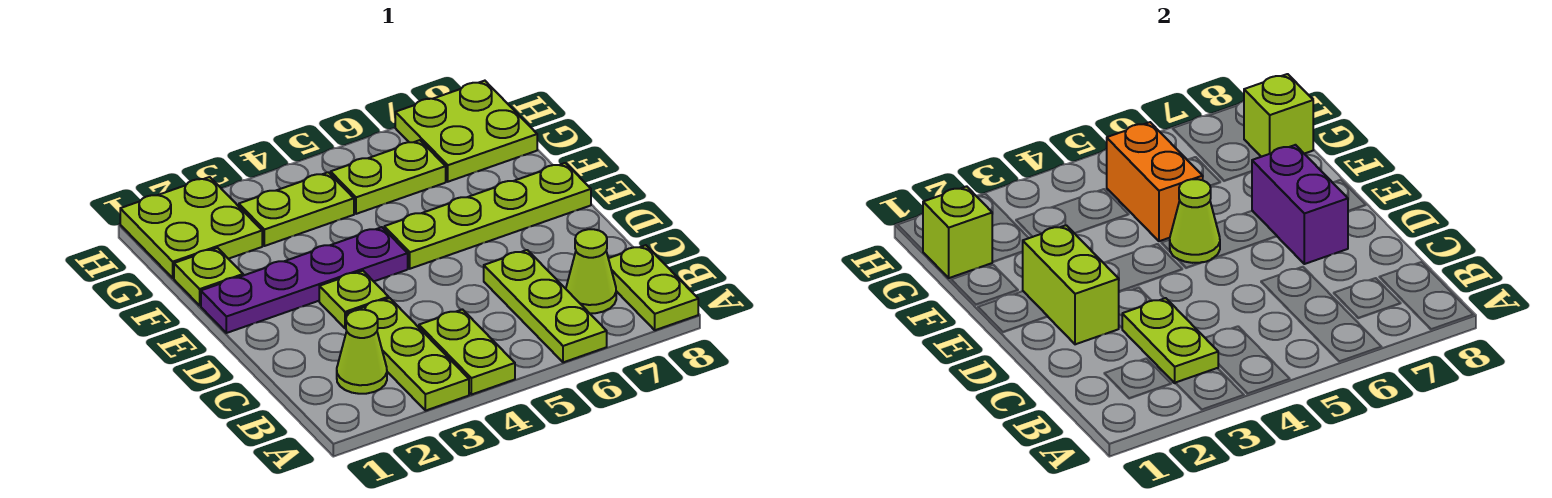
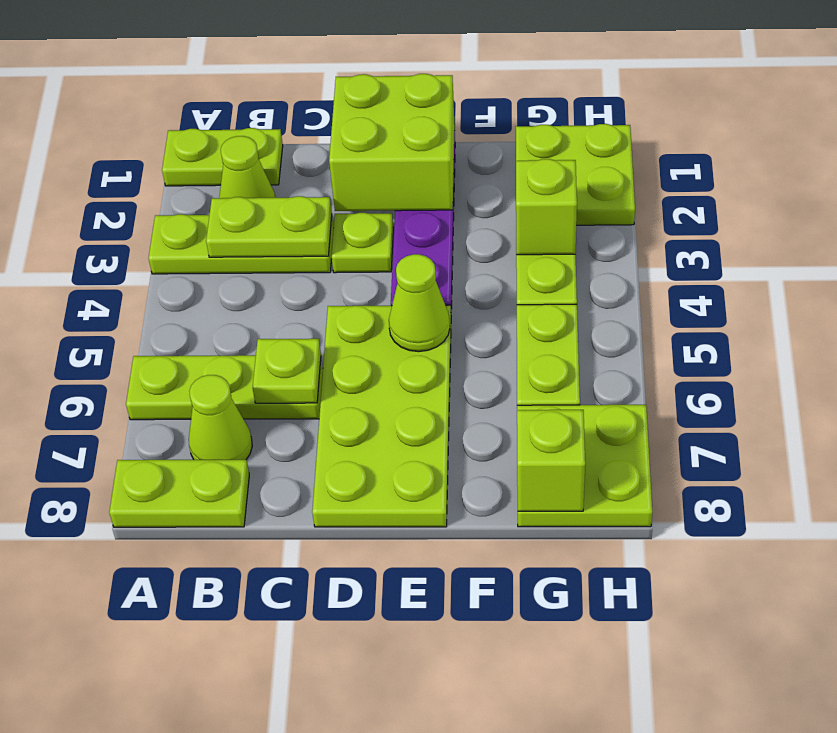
lime plate A4:B4 level 1 -> lime plate A1:B1 level 1
lime brick D2:E2 level 2 -> lime brick D1:E2 level 2
purple brick D7:E7 level 2 -> none
lime plate E5:E8 level 1 -> lime plate D5:E8 level 1
lime plate F1 level 1 -> lime plate C6 level 2
orange brick F5:G5 level 2 -> none
lime brick G1 level 2 -> lime brick G3 level 2

